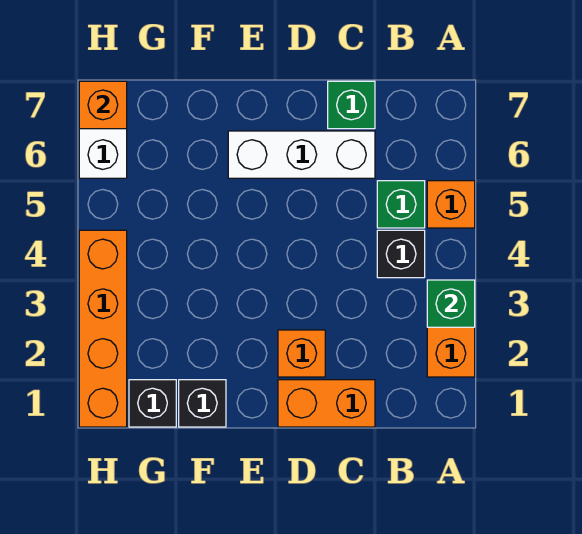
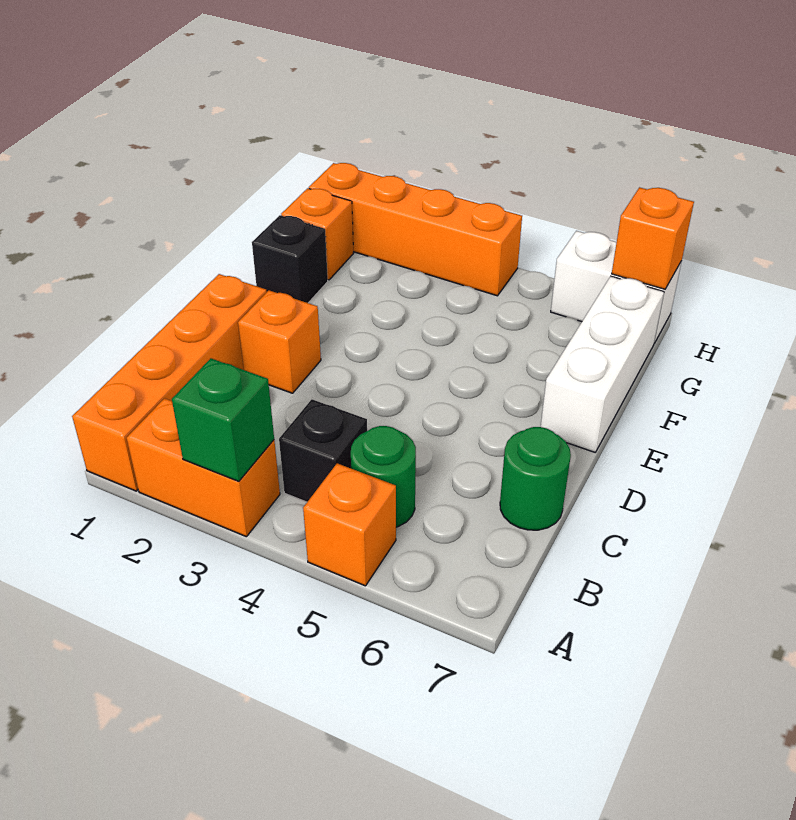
green brick B5 level 1 -> green round brick B5 level 1
orange brick C1:D1 level 1 -> orange brick A1:D1 level 1
white brick C6:E6 level 1 -> white brick E7:G7 level 1
green brick C7 level 1 -> green round brick C7 level 1
black brick G1 level 1 -> orange brick G1 level 1

